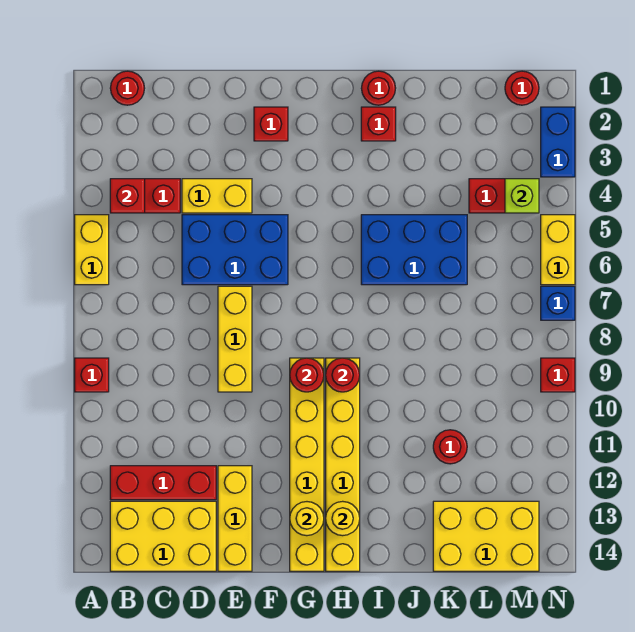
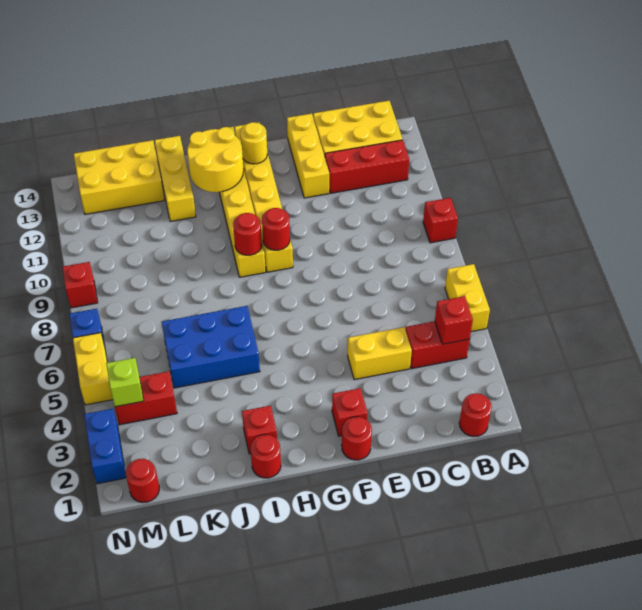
blue brick D5:F6 level 1 -> none
yellow brick E7:E9 level 1 -> yellow brick J12:J14 level 1
yellow round brick H13 level 2 -> yellow round brick H12:I13 level 2
red round brick K11 level 1 -> red round brick F1 level 1

